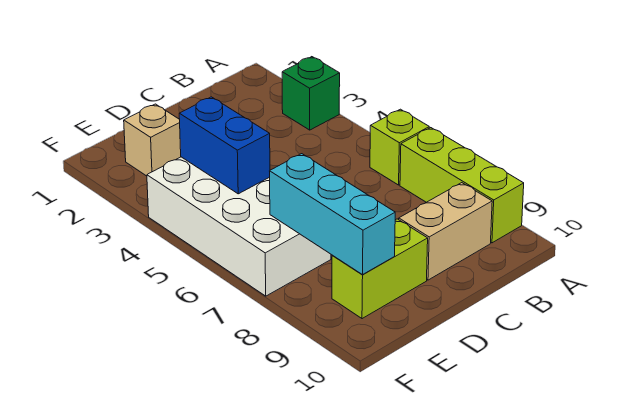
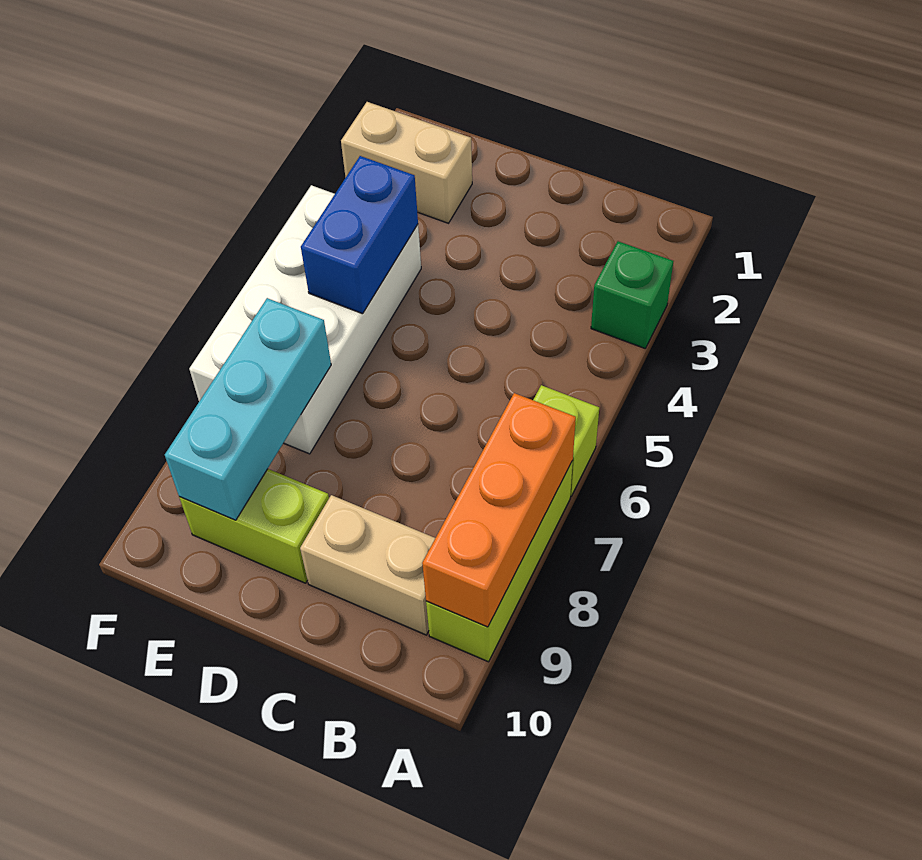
none -> orange brick A7:A9 level 2
tan brick E2 level 1 -> tan brick E2:F2 level 1

